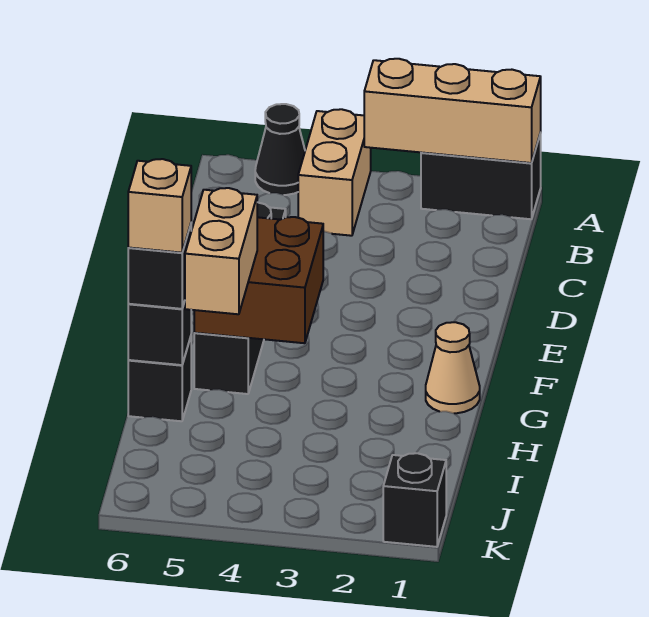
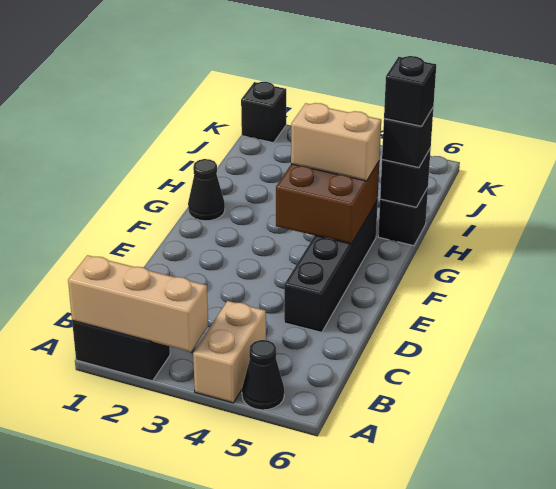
tan cone G1 level 1 -> black cone G1 level 1
tan brick G5:H5 level 3 -> tan brick G4:G5 level 3
tan brick H6 level 4 -> black brick H6 level 4

